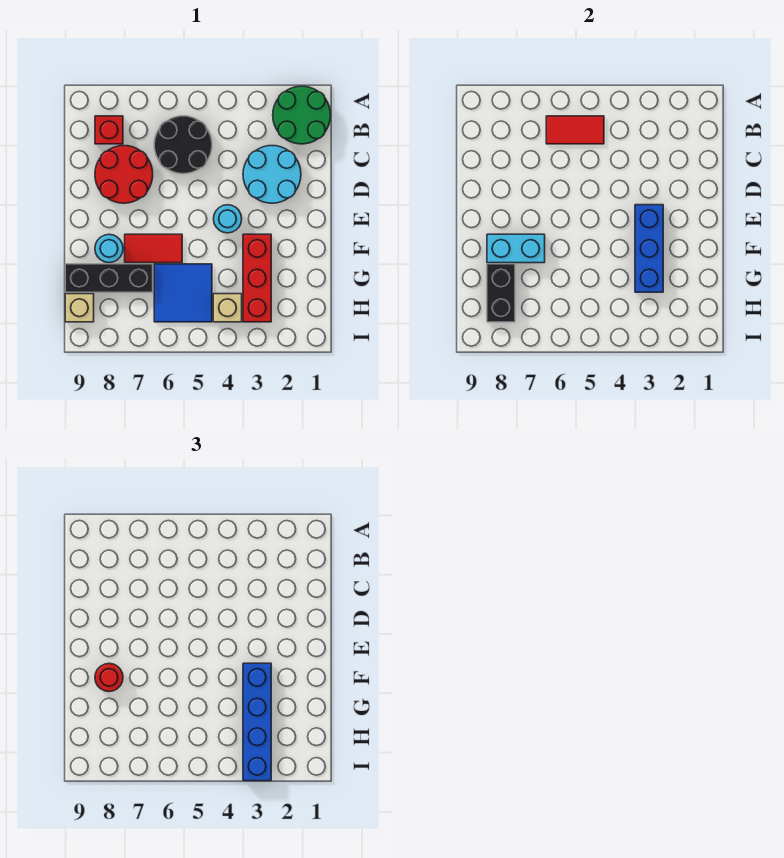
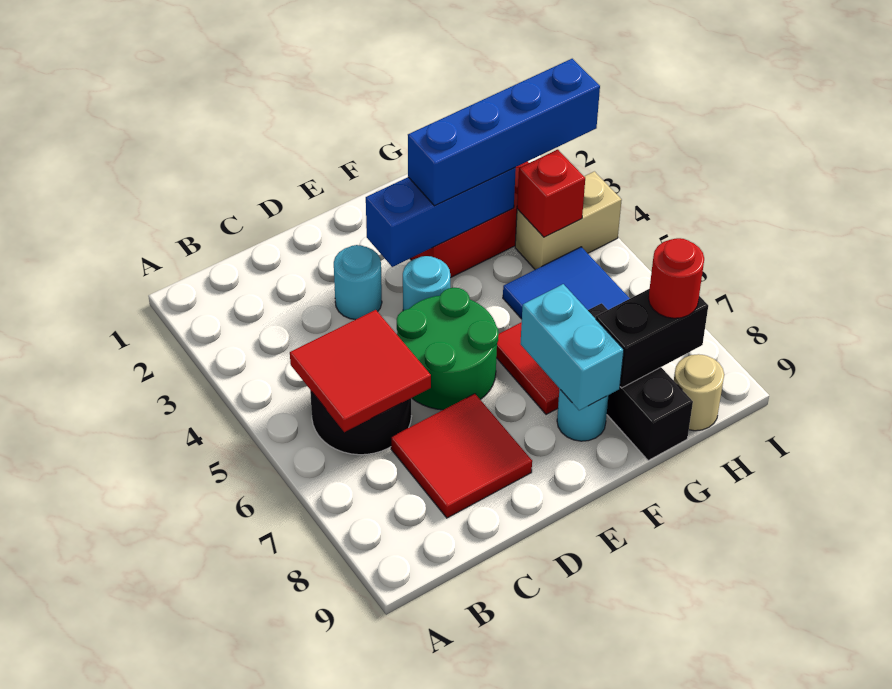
green round brick A1:B2 level 1 -> green round brick D5:E6 level 1
red tile B5:B6 level 2 -> red tile B5:C6 level 2
red brick B8 level 1 -> red brick H4 level 2
cyan round brick C2:D3 level 1 -> cyan round brick D3 level 1
red round brick C7:D8 level 1 -> red tile C7:D8 level 1
red round brick F8 level 3 -> red round brick H8 level 3
tan brick H4 level 1 -> tan brick H4:I4 level 1
tan brick H9 level 1 -> tan round brick H9 level 1

